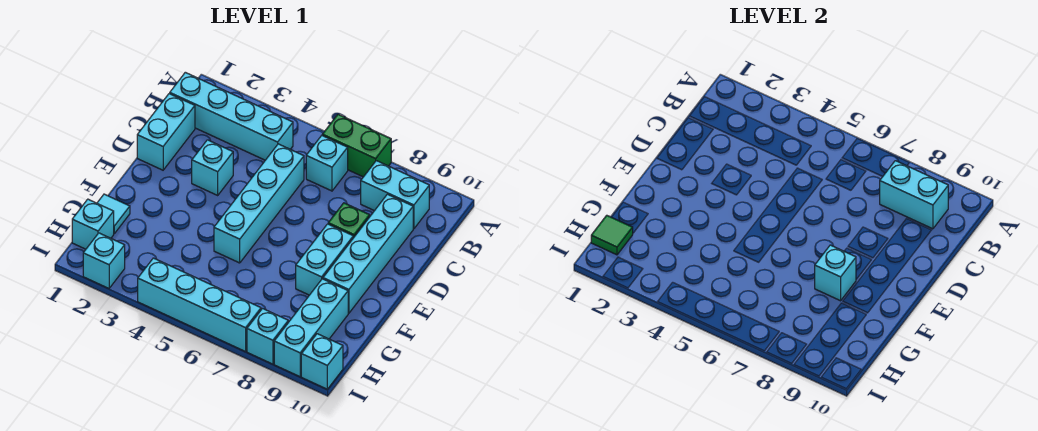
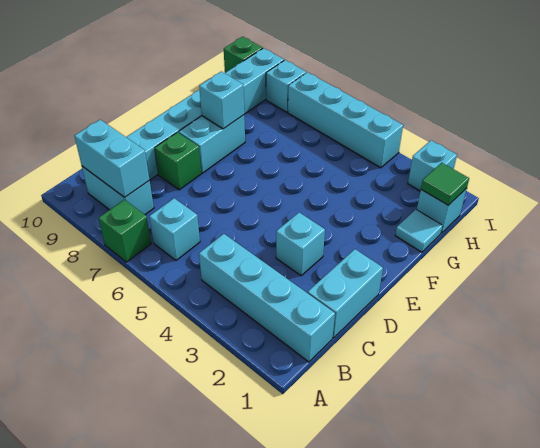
green brick A6:A7 level 1 -> green brick A7 level 1
cyan brick C5:F5 level 1 -> none
cyan brick I10 level 1 -> green brick I10 level 1

